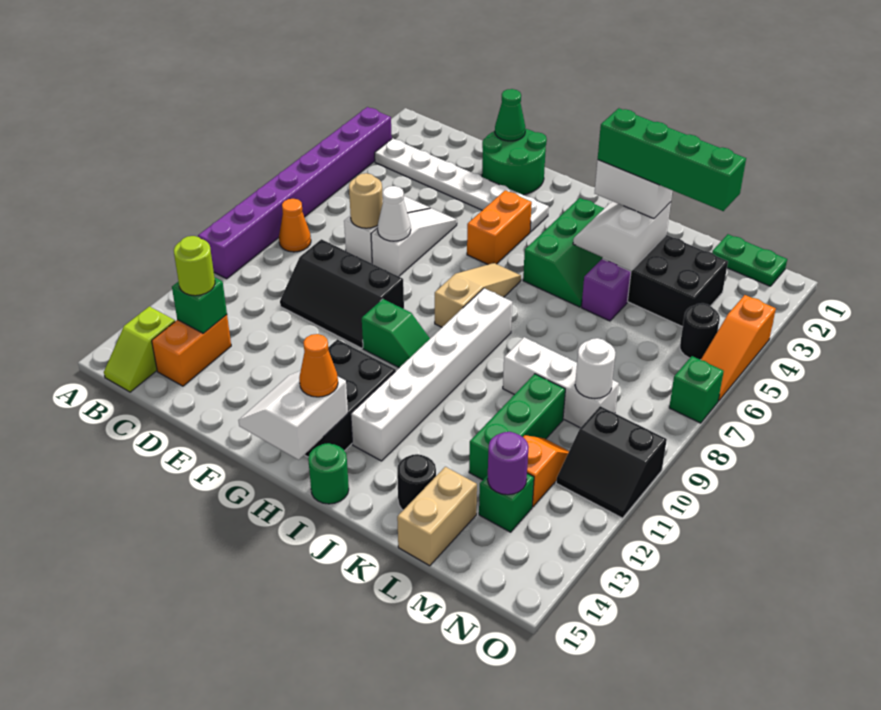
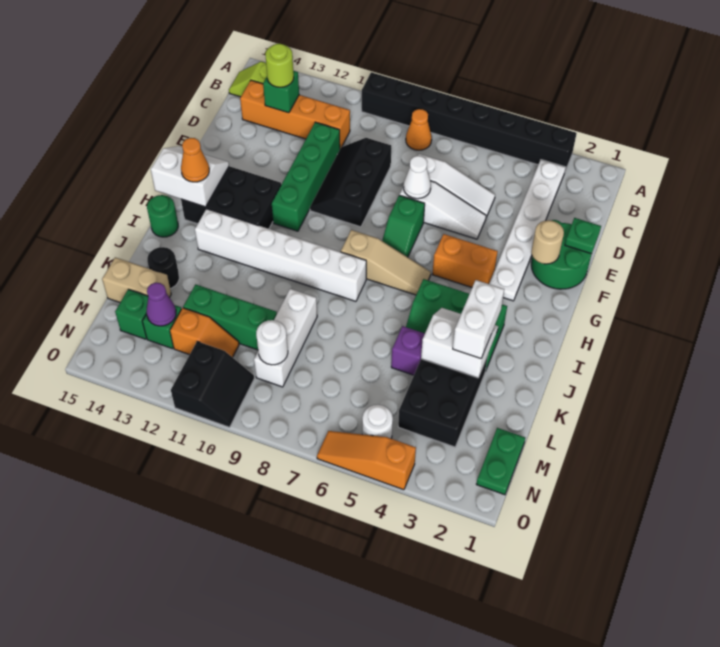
purple brick A3:A10 level 1 -> black brick A3:A10 level 1
orange brick C13:C14 level 1 -> orange brick C11:C14 level 1
tan round brick D7 level 2 -> tan round brick F2 level 2
green cone E1 level 2 -> green plate E1 level 2
green slope G10:H10 level 1 top G -> green slope F7:G7 level 1 top F
green brick J3:M3 level 4 -> green brick D11:G11 level 1
purple round brick M13 level 2 -> purple cone M13 level 2
black round brick N5 level 1 -> white round brick N5 level 1
black slope N10:O11 level 1 top 10 -> black slope N10:O11 level 1 top 11
green brick O7 level 1 -> green brick M14 level 1

